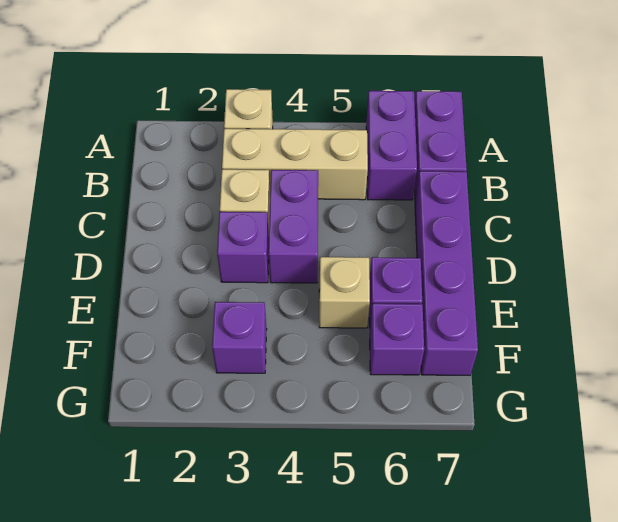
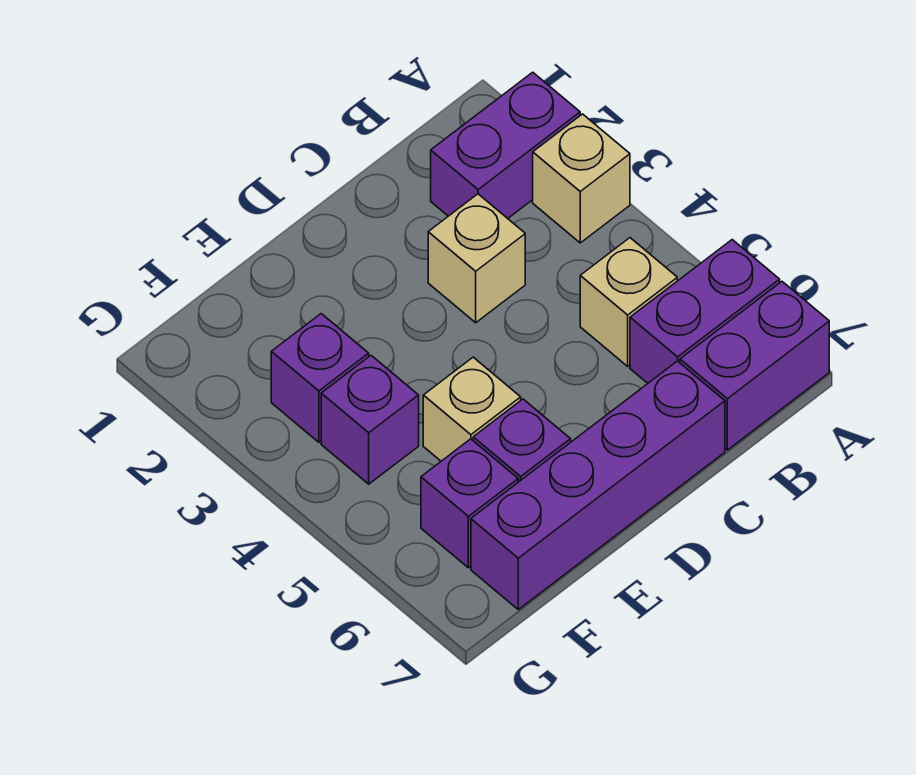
tan brick B3:B5 level 1 -> tan brick B5 level 1
purple brick C4:D4 level 1 -> purple brick A2:B2 level 1
purple brick D3 level 1 -> purple brick F4 level 1

